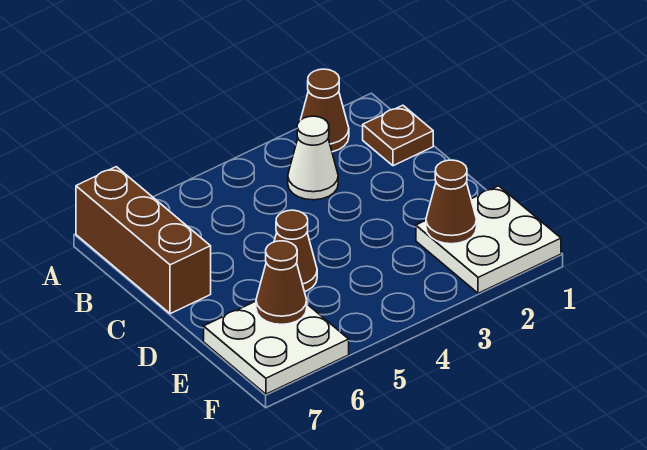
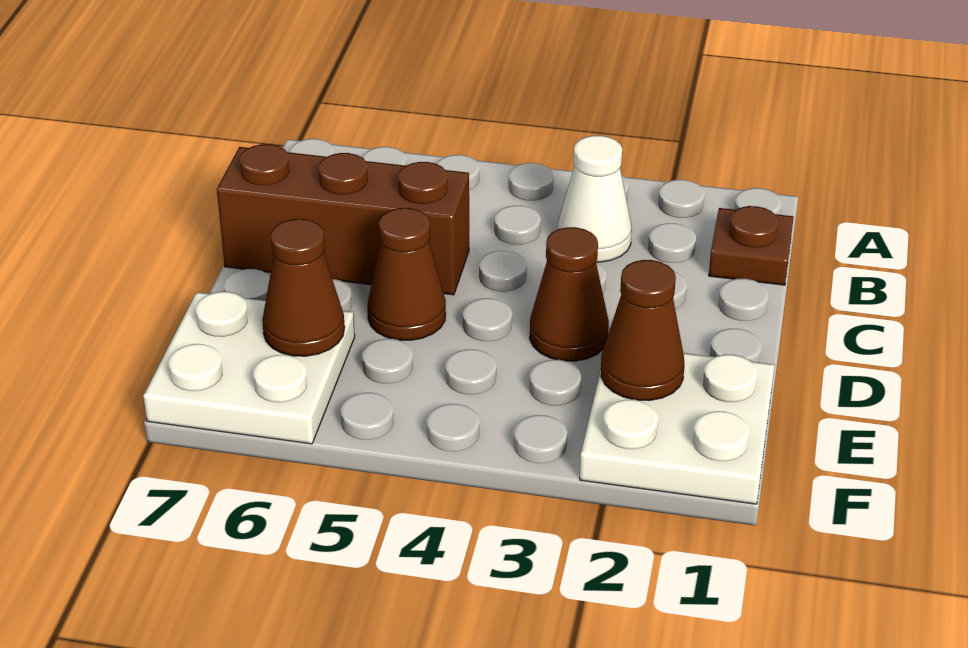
brown cone A2 level 1 -> brown cone D3 level 1
brown brick A7:C7 level 1 -> brown brick C5:C7 level 1

